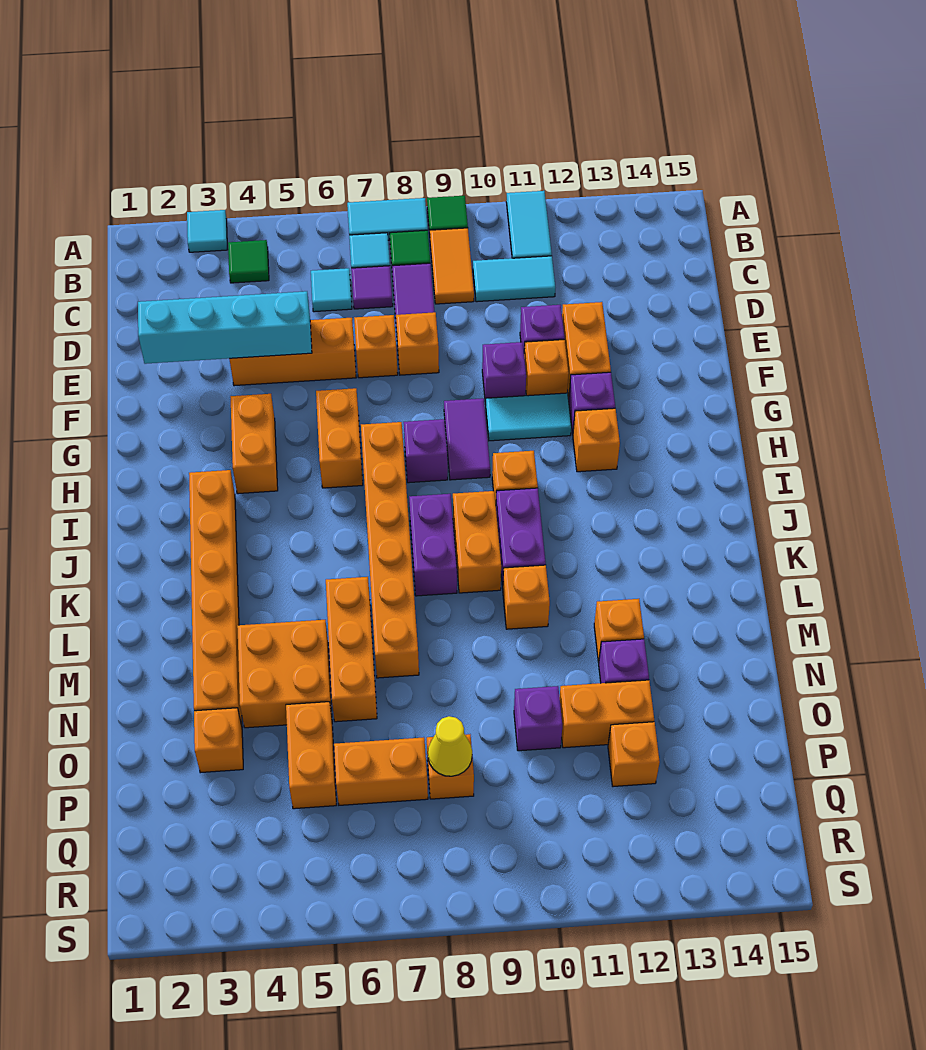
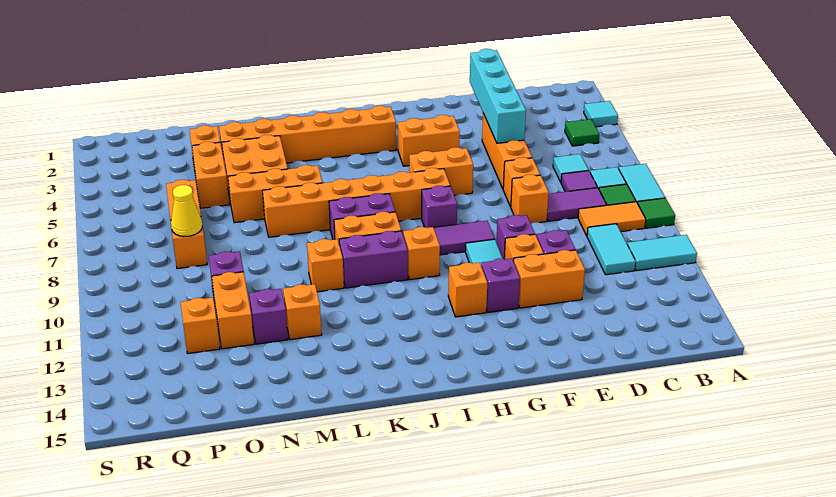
orange brick O5:P5 level 1 -> orange brick O4:O5 level 1

